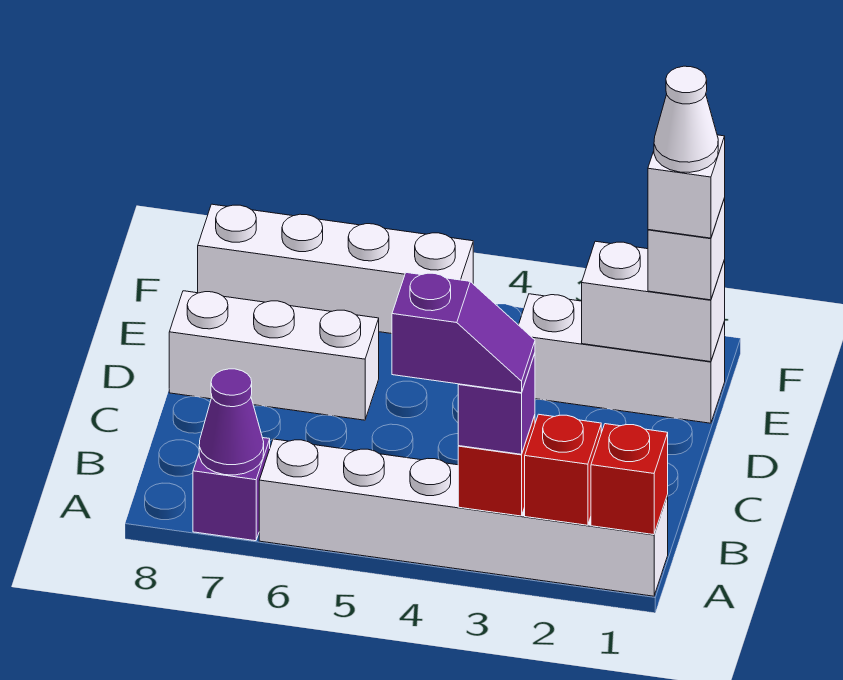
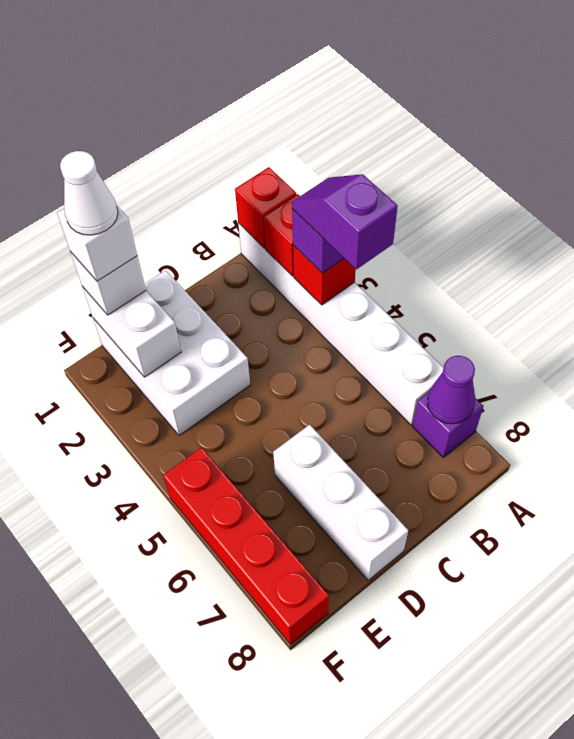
white brick E1:E3 level 1 -> white brick D1:E3 level 1
white brick F5:F8 level 1 -> red brick F5:F8 level 1

